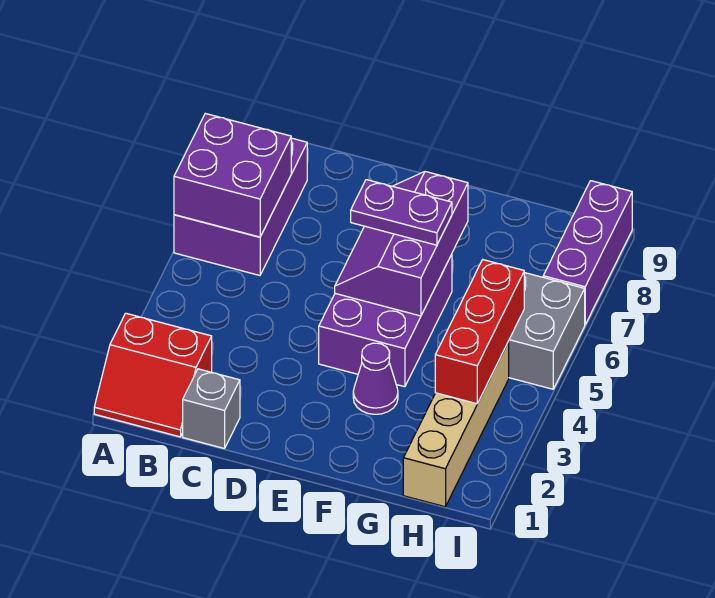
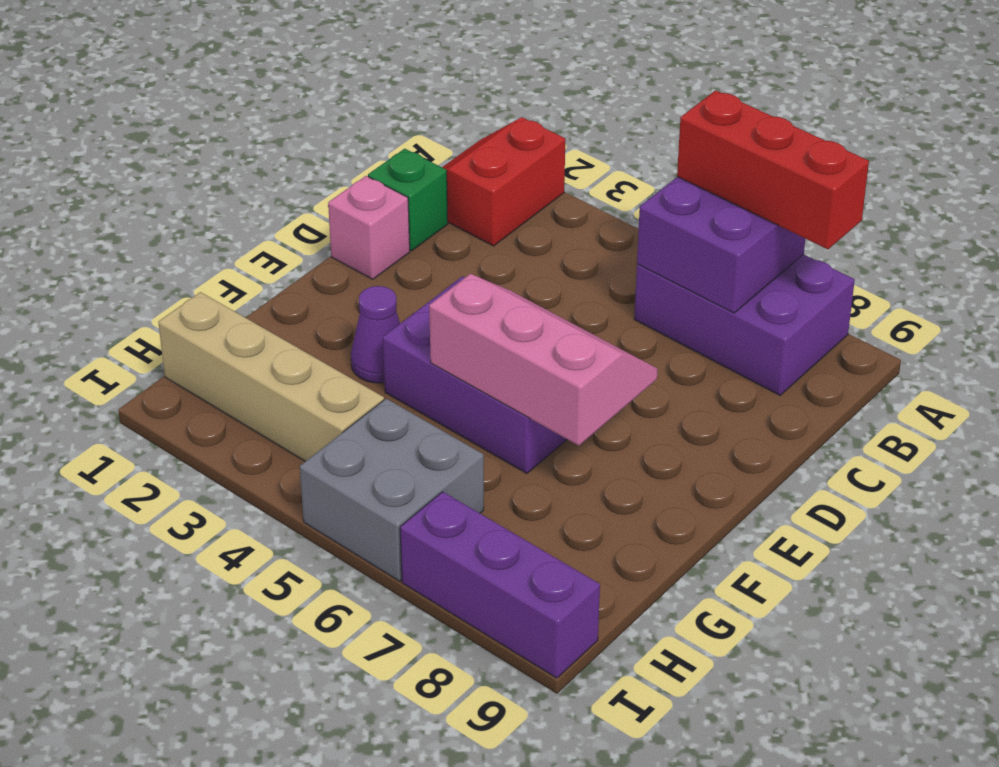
grey brick C1 level 1 -> green brick C1 level 1
none -> pink brick D1 level 1
purple slope E5:F7 level 2 top F -> pink slope E5:F7 level 2 top F
purple plate E6:F6 level 3 -> none
red brick H3:H5 level 2 -> red brick A6:A8 level 3

